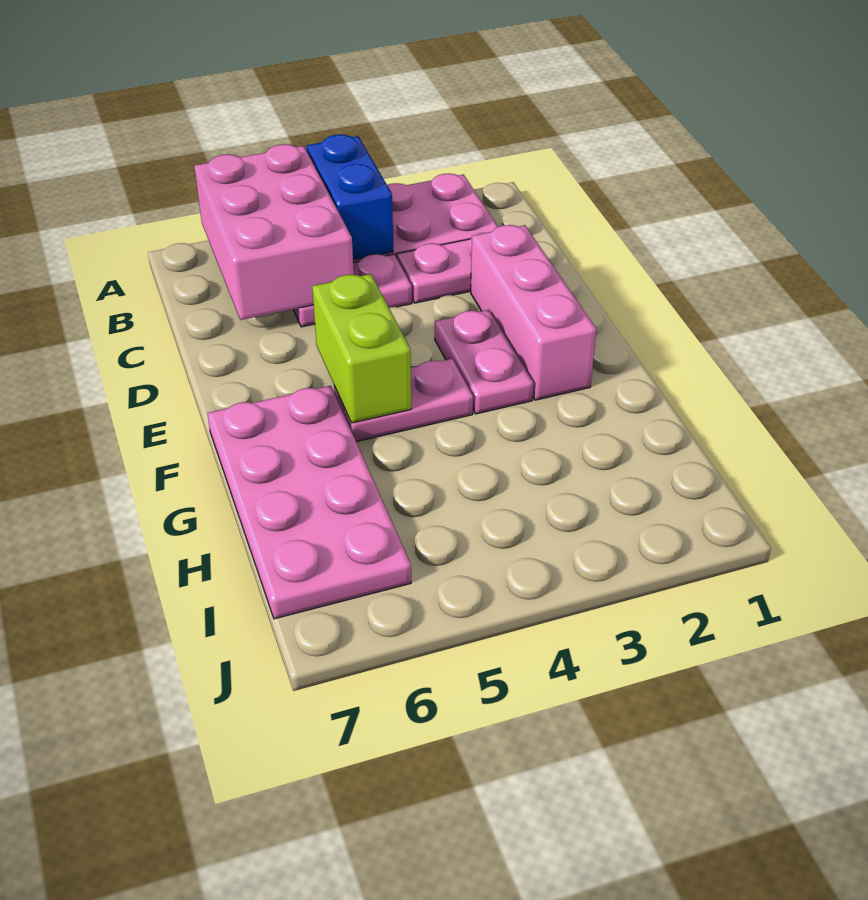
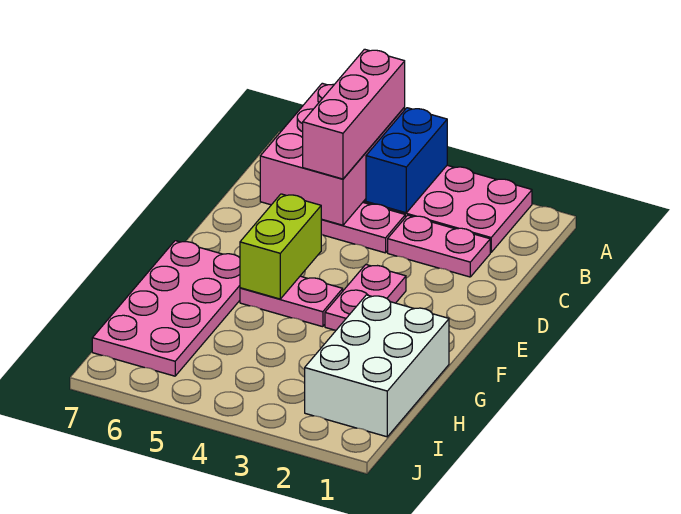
pink brick D2:F2 level 1 -> pink brick A5:C5 level 3
none -> white brick G1:I2 level 1

